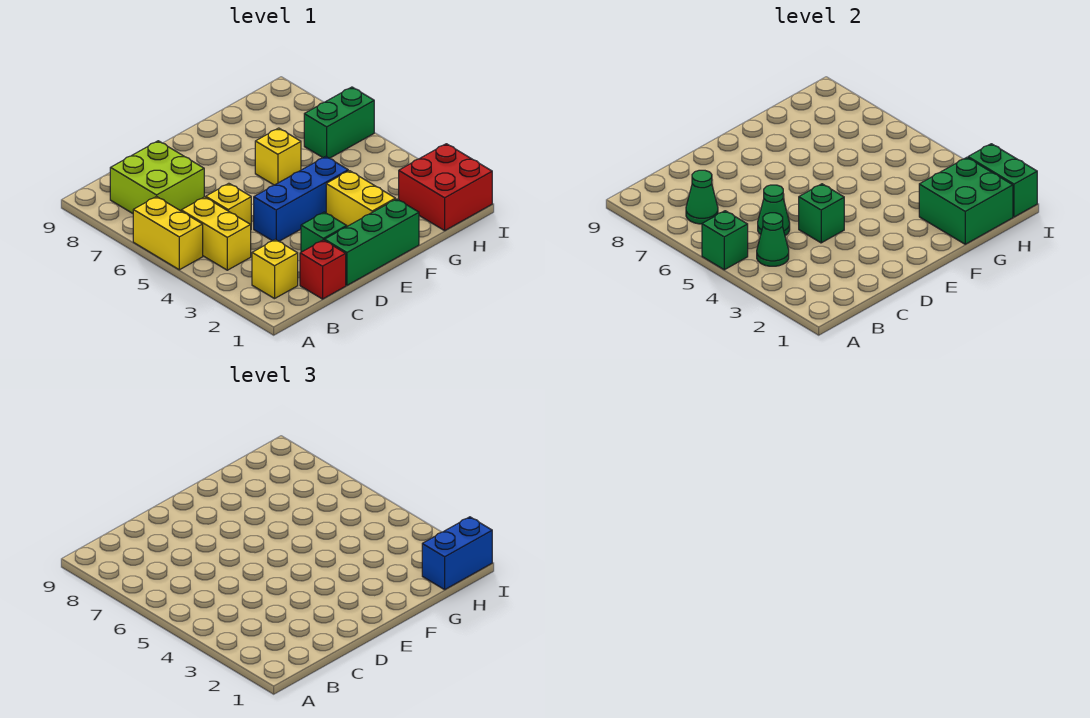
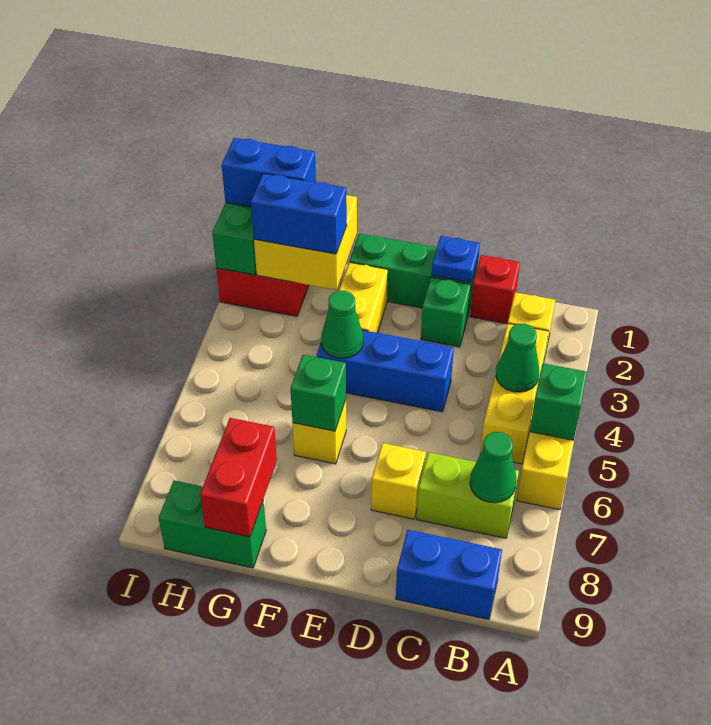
yellow brick B4:B5 level 1 -> yellow brick B3:B5 level 1
lime brick B7:C8 level 1 -> lime brick B7:C7 level 1
none -> blue brick B9:C9 level 1
yellow brick C5 level 1 -> yellow brick D7 level 1
green cone C5 level 2 -> green cone F4 level 2
none -> blue plate D1 level 2
green brick D4 level 2 -> green brick F6 level 2
green brick G1:H2 level 2 -> yellow brick G1:H2 level 2
none -> blue brick G2:H2 level 3
none -> red brick G8:G9 level 2
green brick H6:I6 level 1 -> green brick G9:H9 level 1

